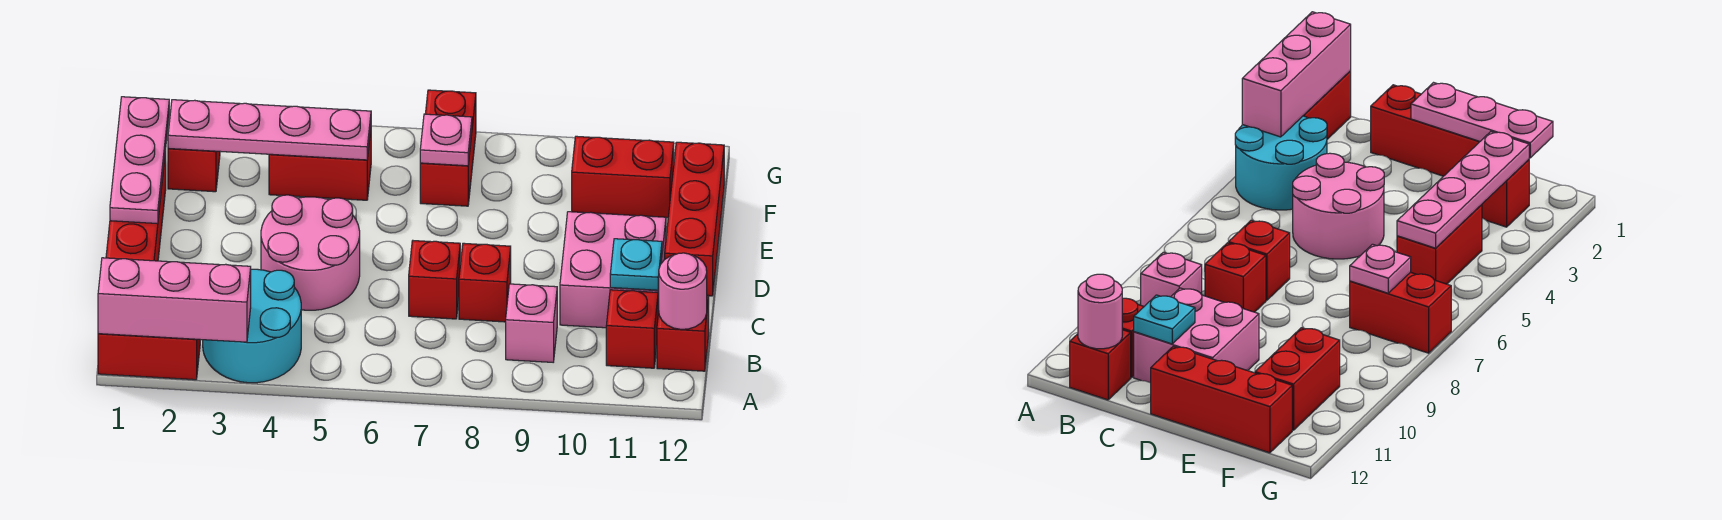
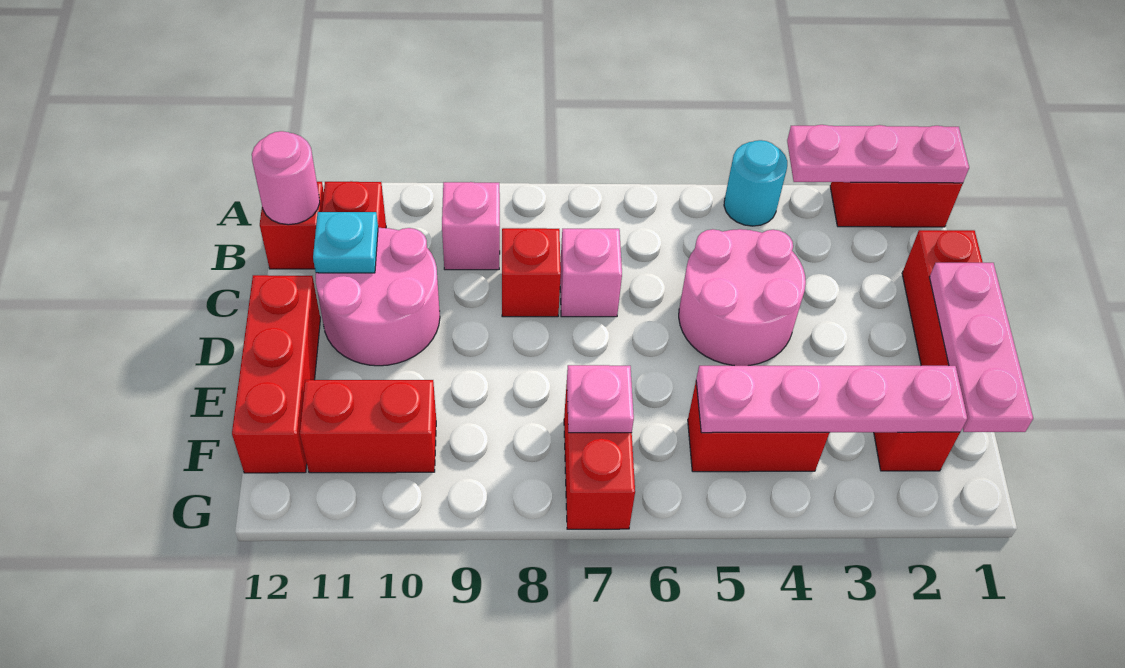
pink brick A1:A3 level 2 -> pink plate A1:A3 level 2
cyan round brick A3:B4 level 1 -> cyan round brick A4 level 1
red brick C7 level 1 -> pink brick C7 level 1
pink brick C10:D11 level 1 -> pink round brick C10:D11 level 1

